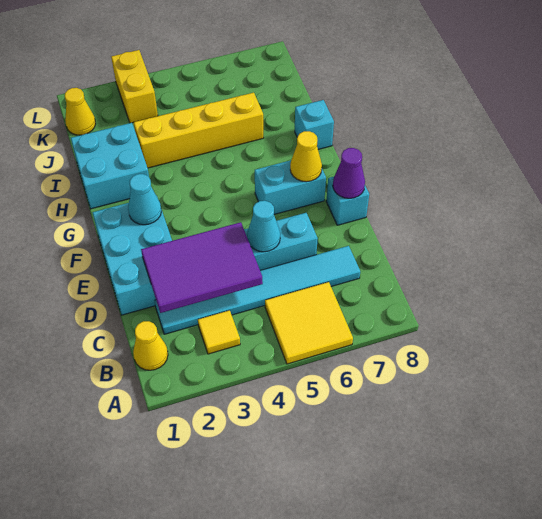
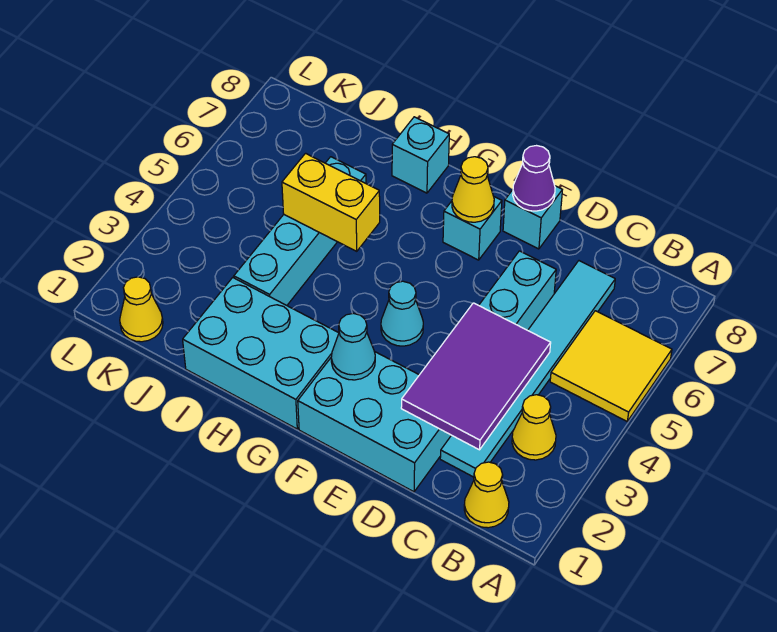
yellow tile B3 level 1 -> yellow cone B3 level 1
cyan cone D5 level 2 -> cyan cone F4 level 1
cyan brick F6:F7 level 1 -> cyan brick F7 level 1
cyan brick H1:I2 level 1 -> cyan brick G1:I2 level 1
yellow brick I3:I6 level 1 -> cyan brick I3:I6 level 1
yellow brick K3:L3 level 1 -> yellow brick H5:I5 level 2

